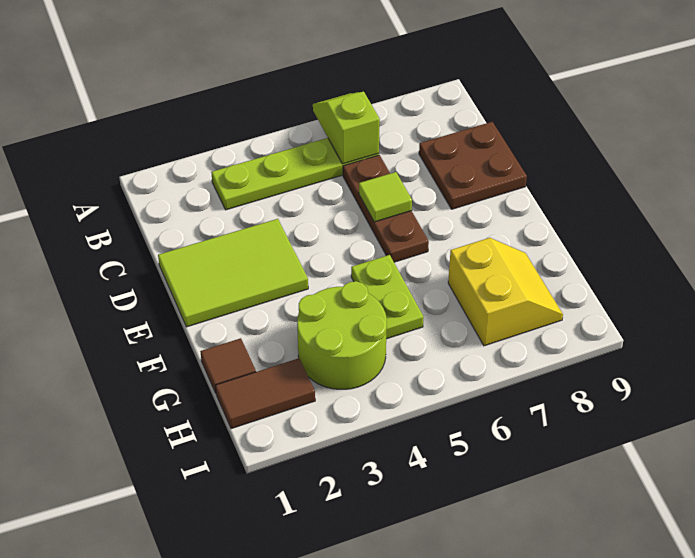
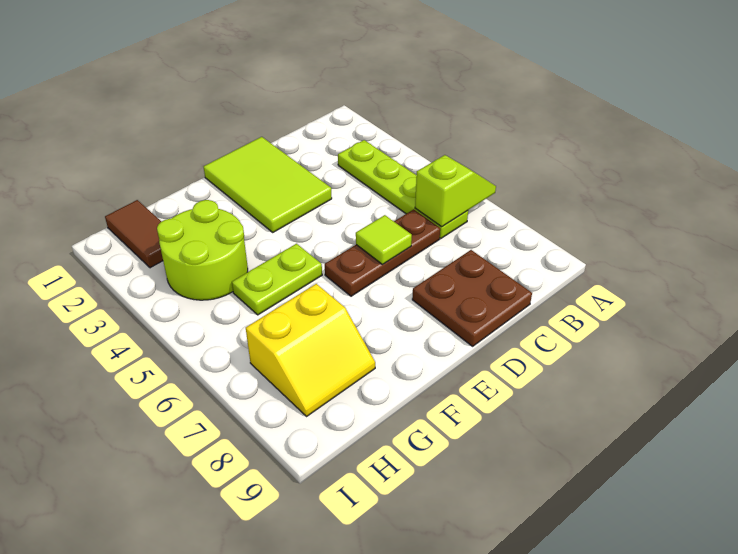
brown tile G1 level 1 -> none

